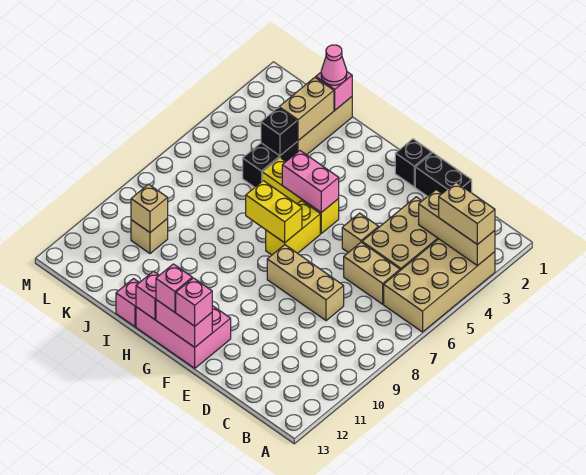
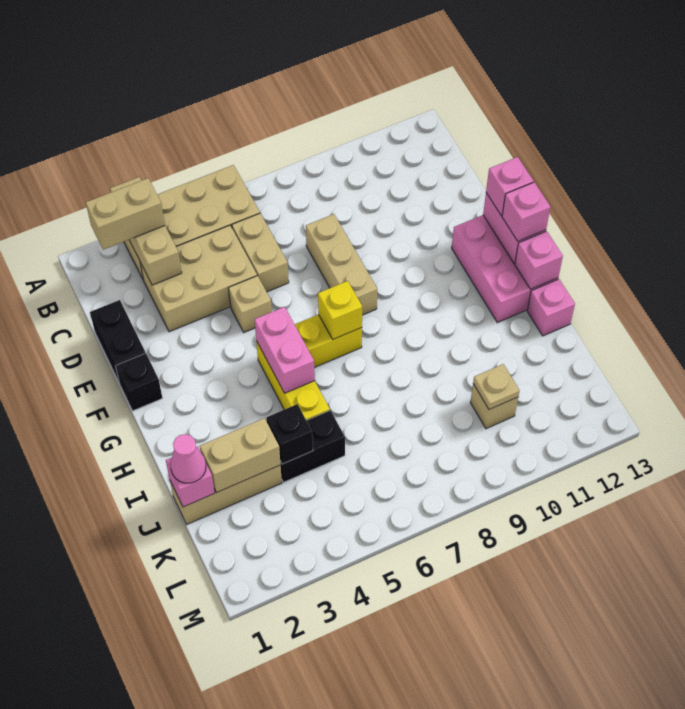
tan brick A3:B3 level 3 -> tan brick B2:B3 level 3
yellow brick G7:H7 level 2 -> yellow brick G7 level 2
tan brick K10 level 2 -> tan plate K10 level 2

